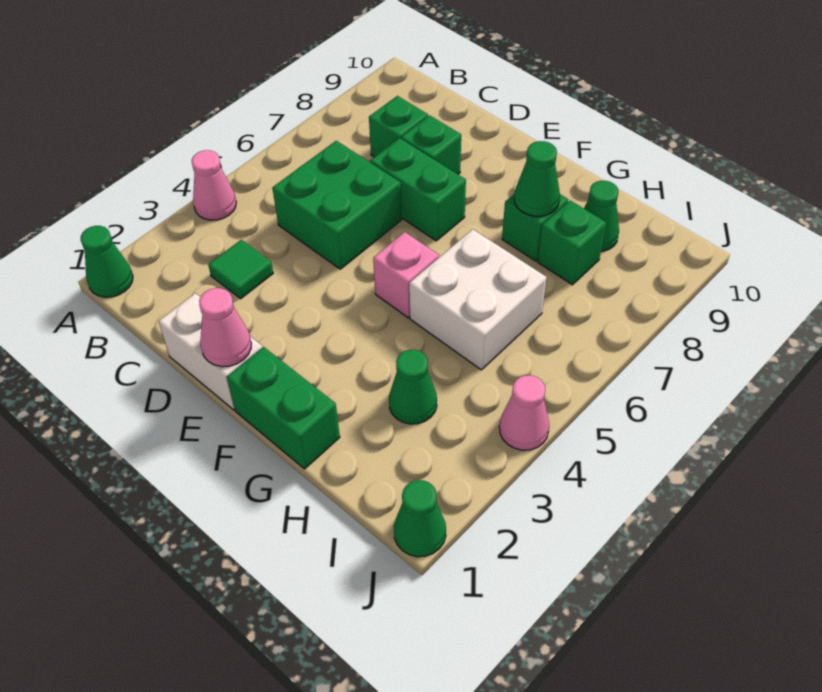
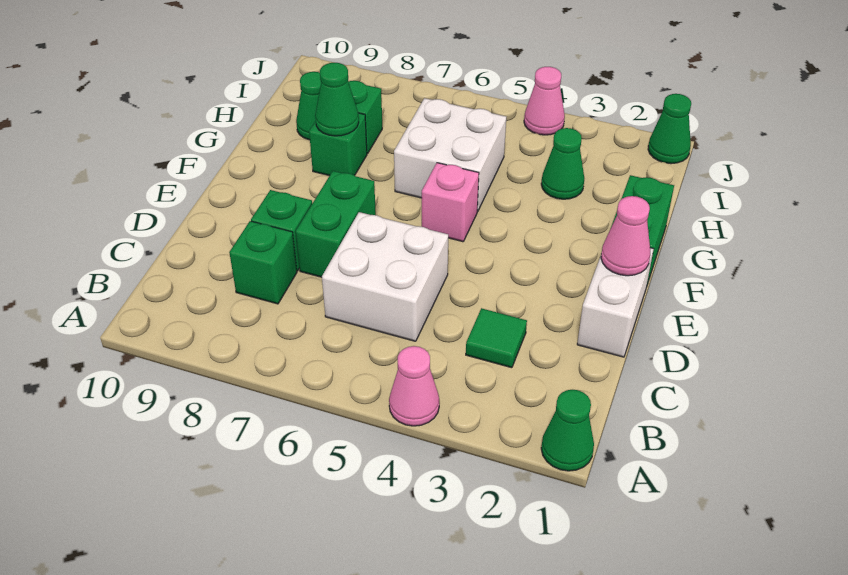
green brick C5:D6 level 1 -> white brick C5:D6 level 1

